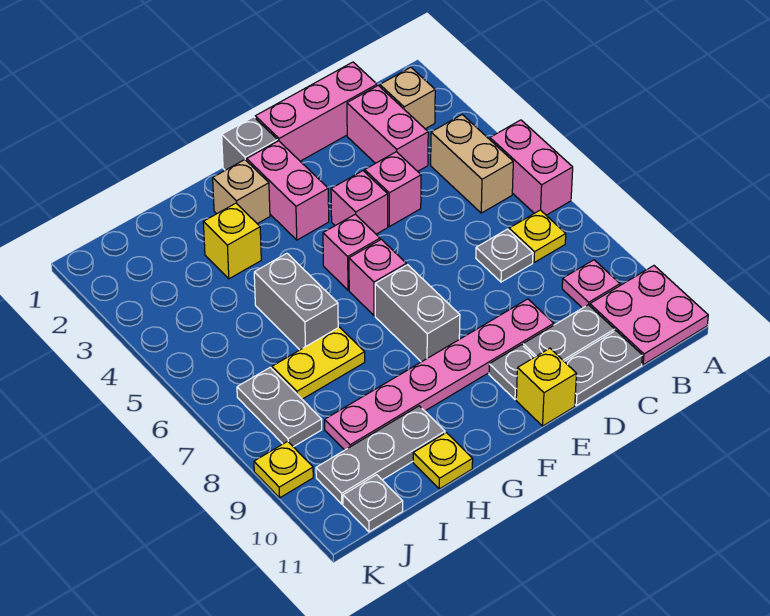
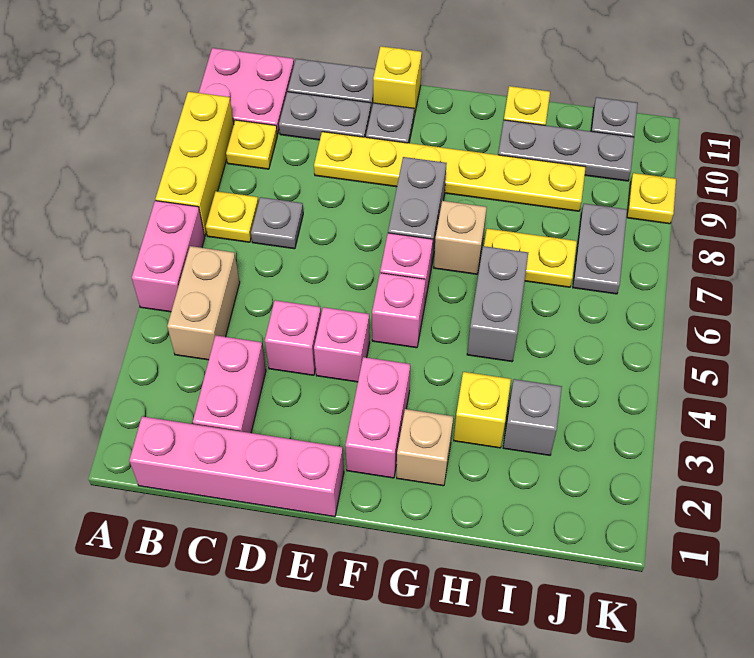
none -> yellow brick A7:A9 level 1
tan brick B2 level 1 -> tan brick G7 level 1
pink plate B9 level 1 -> yellow plate B9 level 1
pink brick C1:E1 level 1 -> pink brick B1:E1 level 1
pink plate D9:I9 level 1 -> yellow plate D9:I9 level 1
grey brick F1 level 1 -> grey brick I3 level 1

